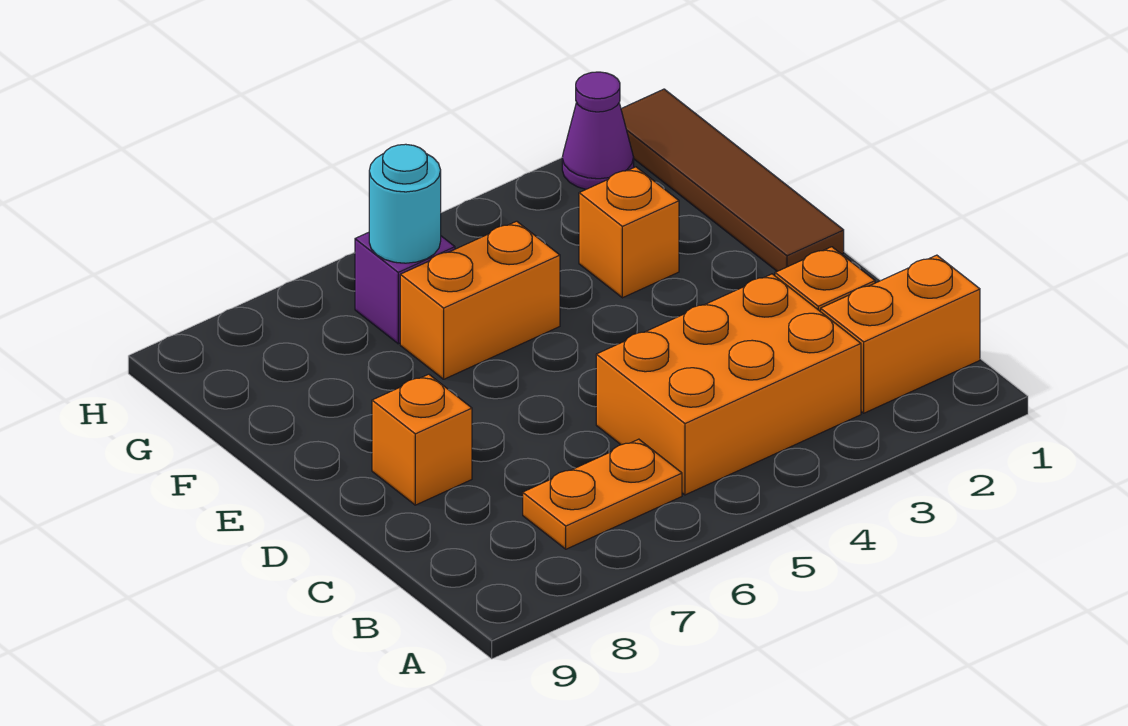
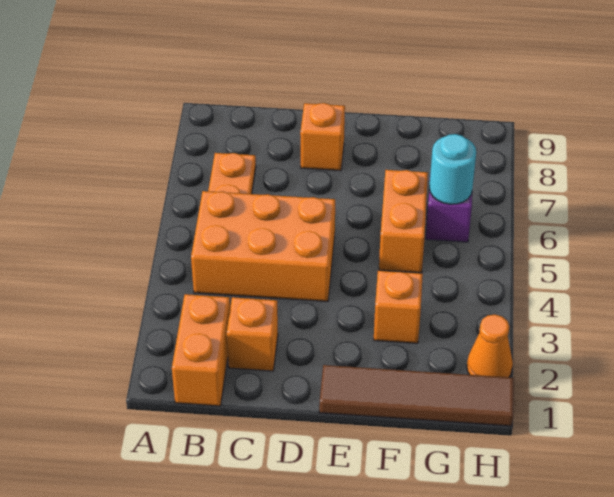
orange brick B3:C5 level 1 -> orange brick B4:D5 level 1
purple cone H2 level 1 -> orange cone H2 level 1

